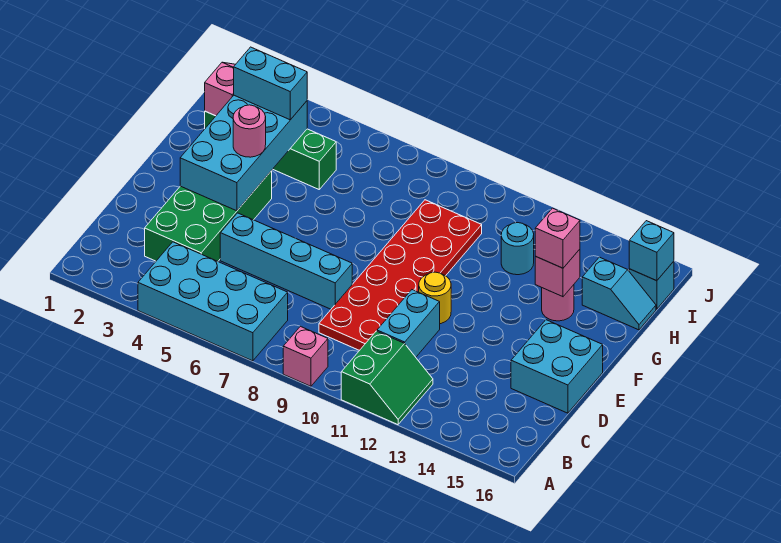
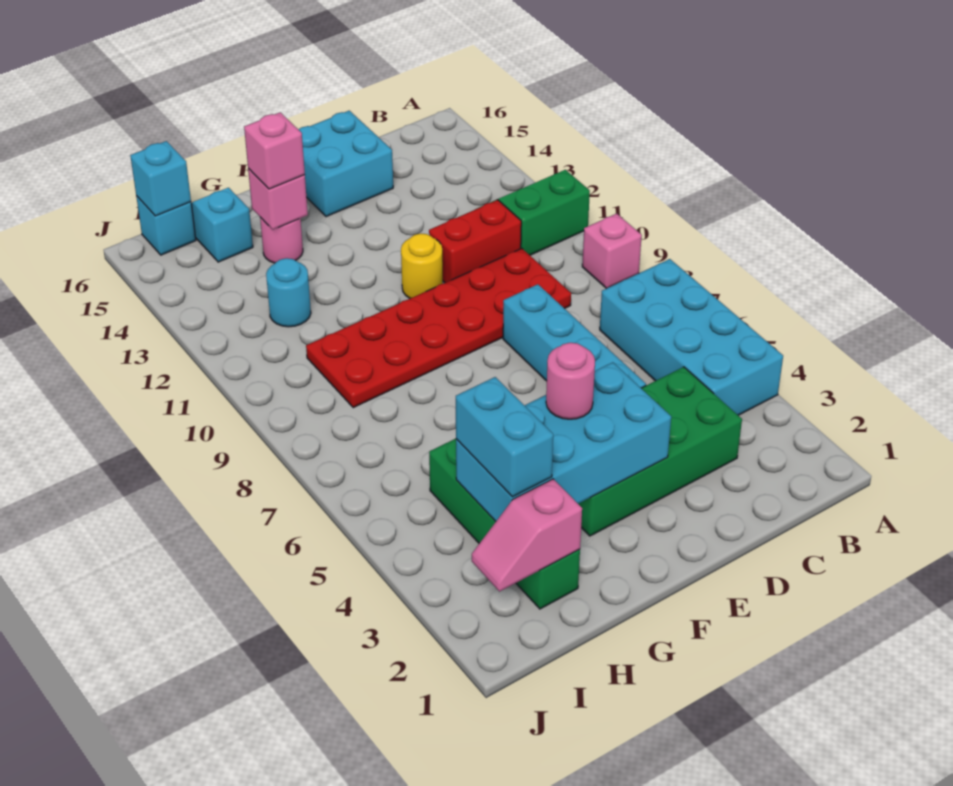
cyan brick C11:D11 level 1 -> red brick C11:D11 level 1

